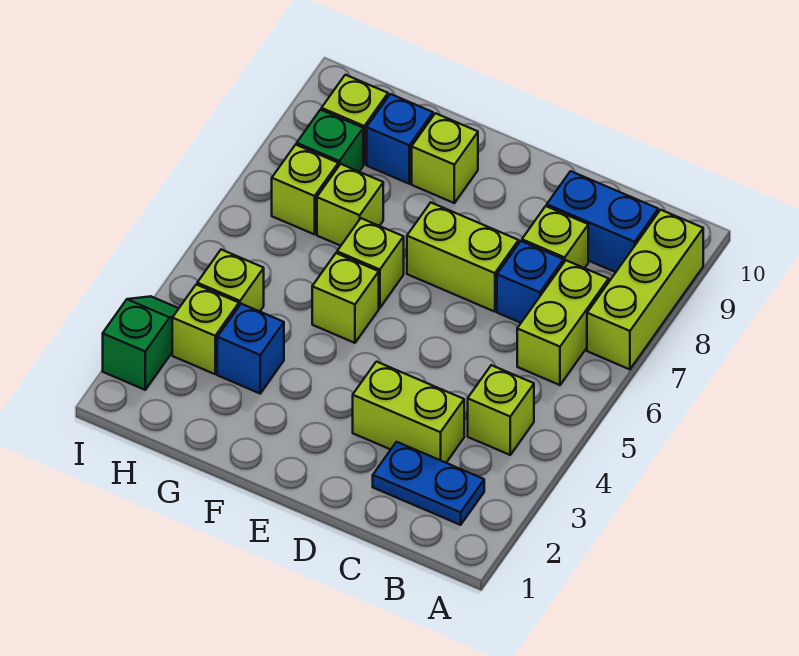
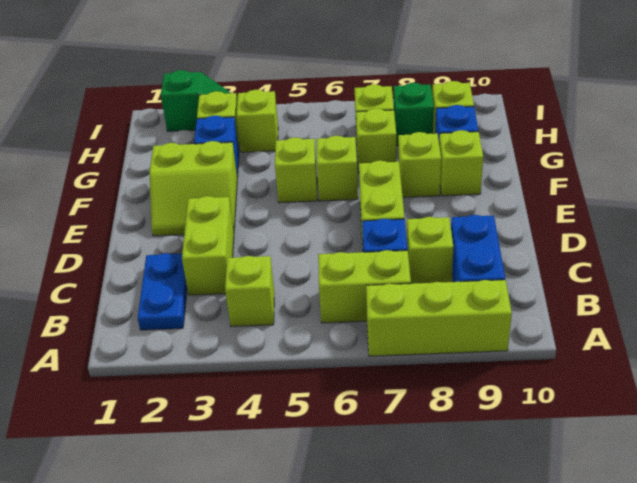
none -> lime slope E2:F3 level 1 top F
none -> lime brick F8 level 1

